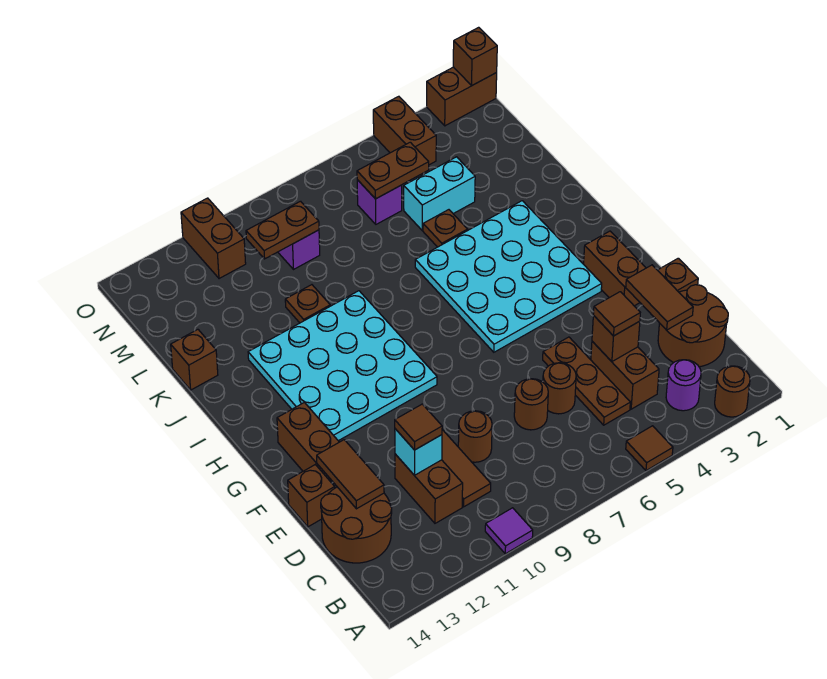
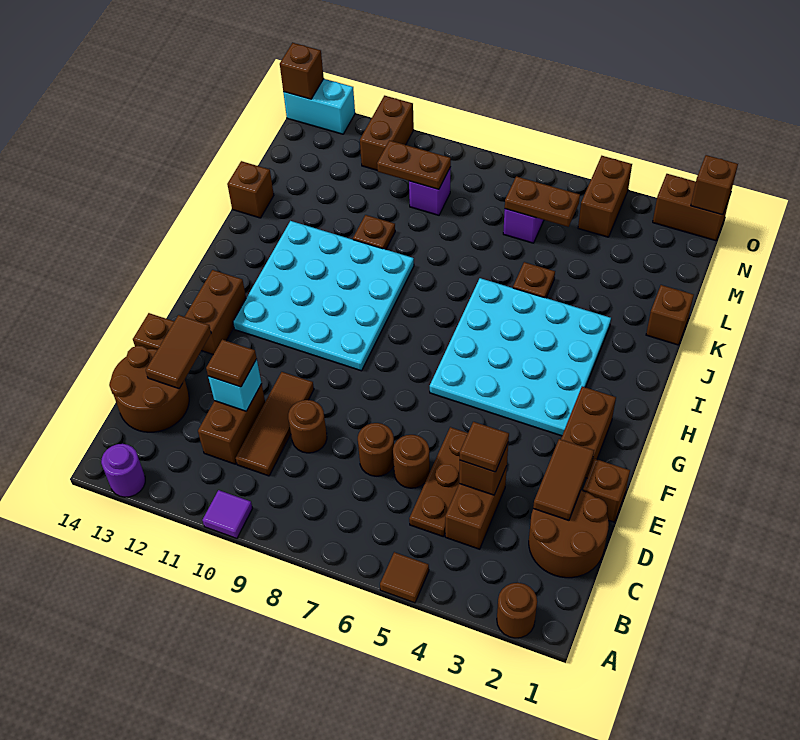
purple round brick B3 level 1 -> purple round brick A13 level 1
none -> brown brick K1 level 1
cyan brick L4:L5 level 1 -> cyan brick O13:O14 level 1
none -> brown brick O14 level 2

